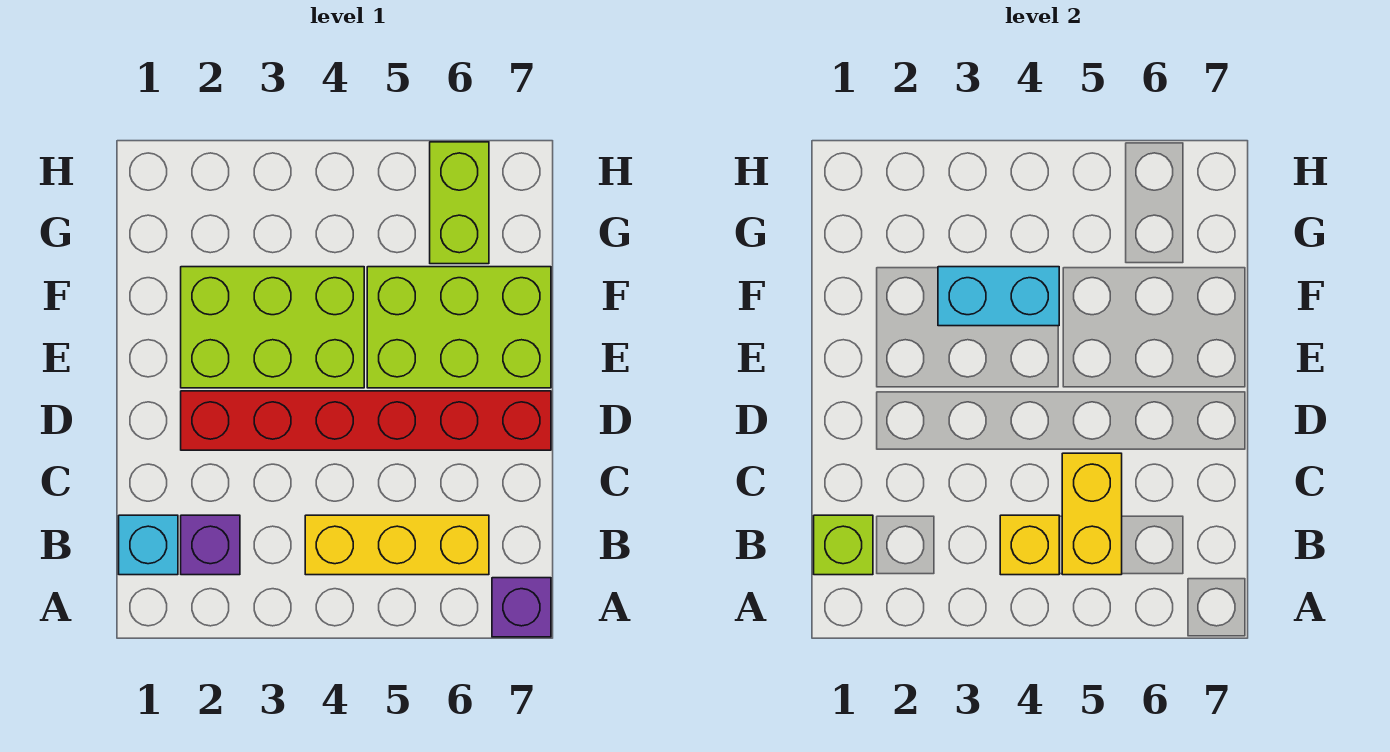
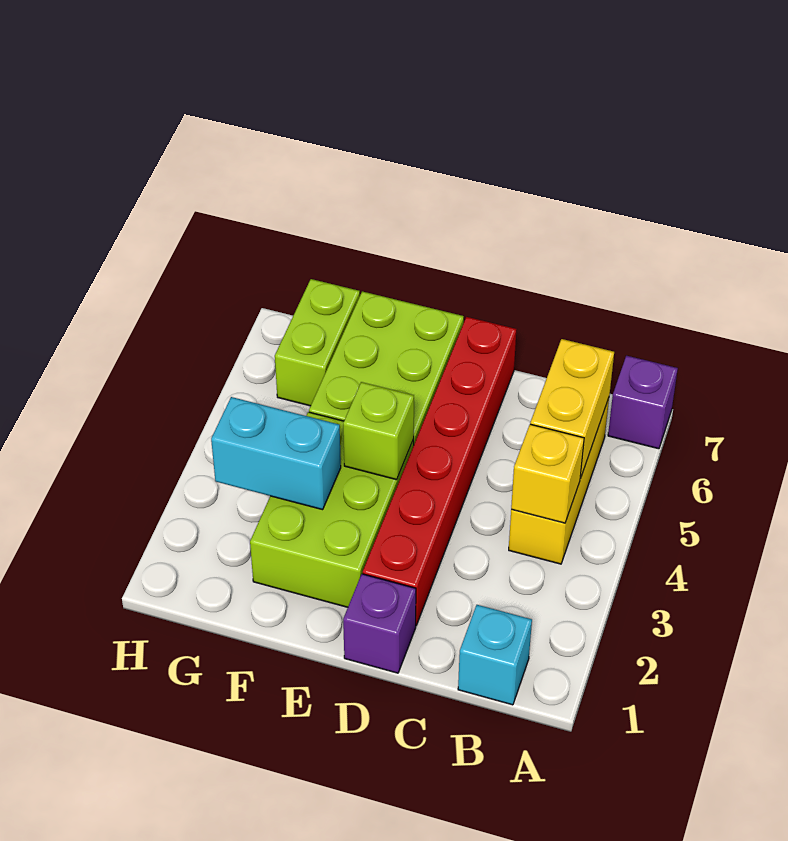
lime brick B1 level 2 -> lime brick E4 level 2
purple brick B2 level 1 -> purple brick D1 level 1
yellow brick B5:C5 level 2 -> yellow brick B5:B6 level 2
cyan brick F3:F4 level 2 -> cyan brick F3:G3 level 2
lime brick G6:H6 level 1 -> lime brick G6:G7 level 1

